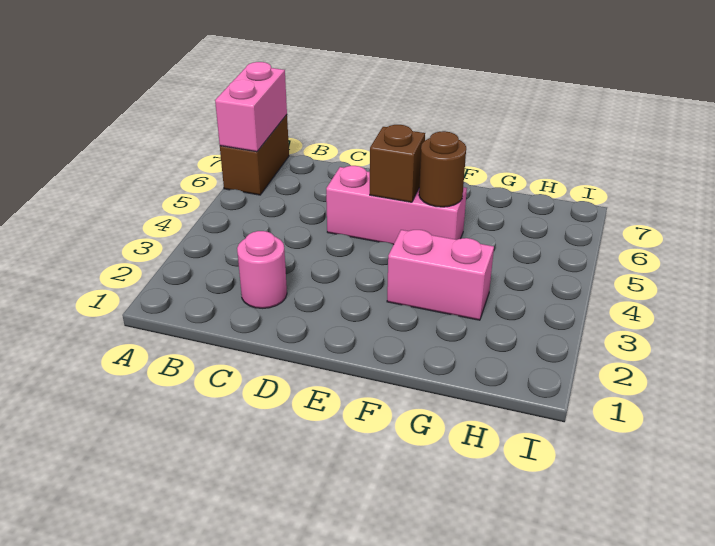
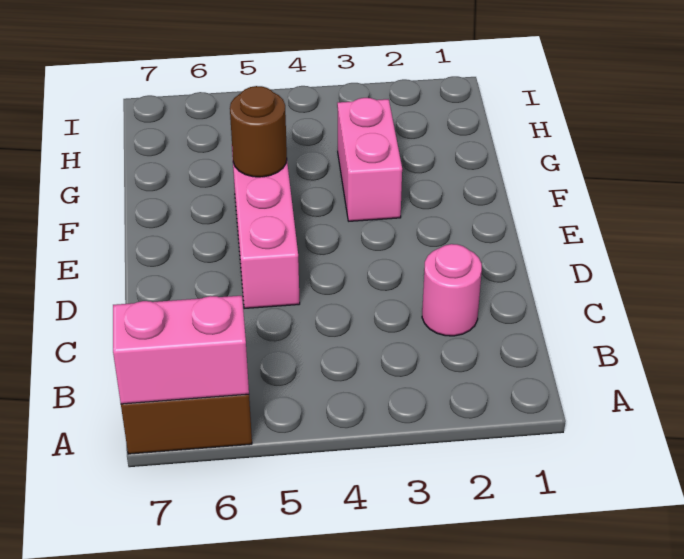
brown brick E5 level 2 -> none

